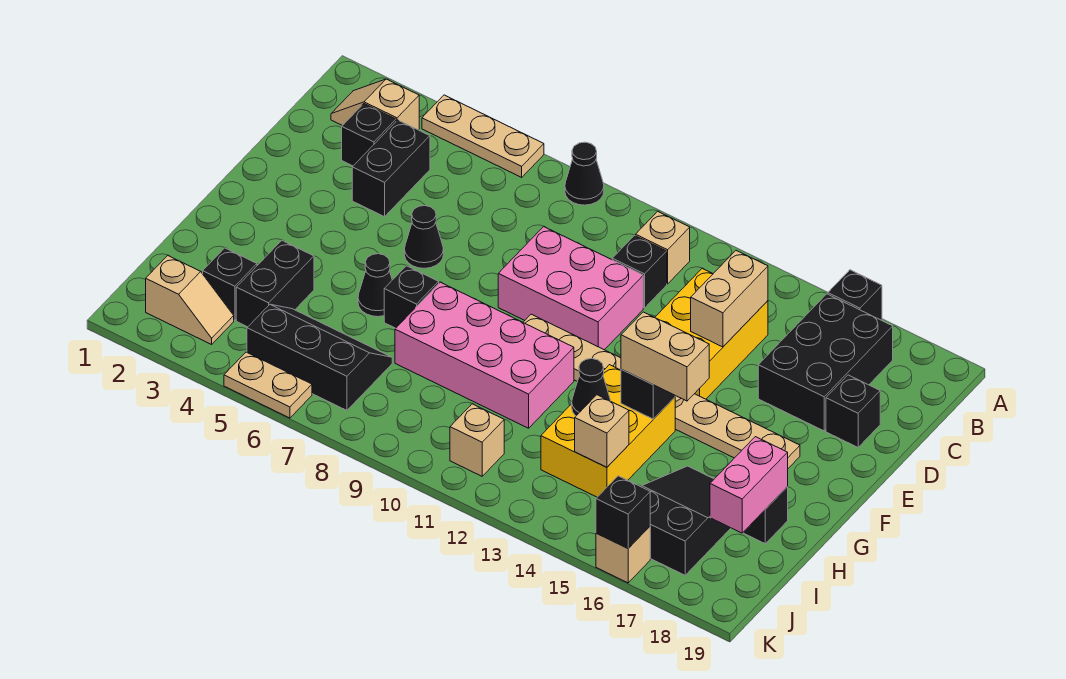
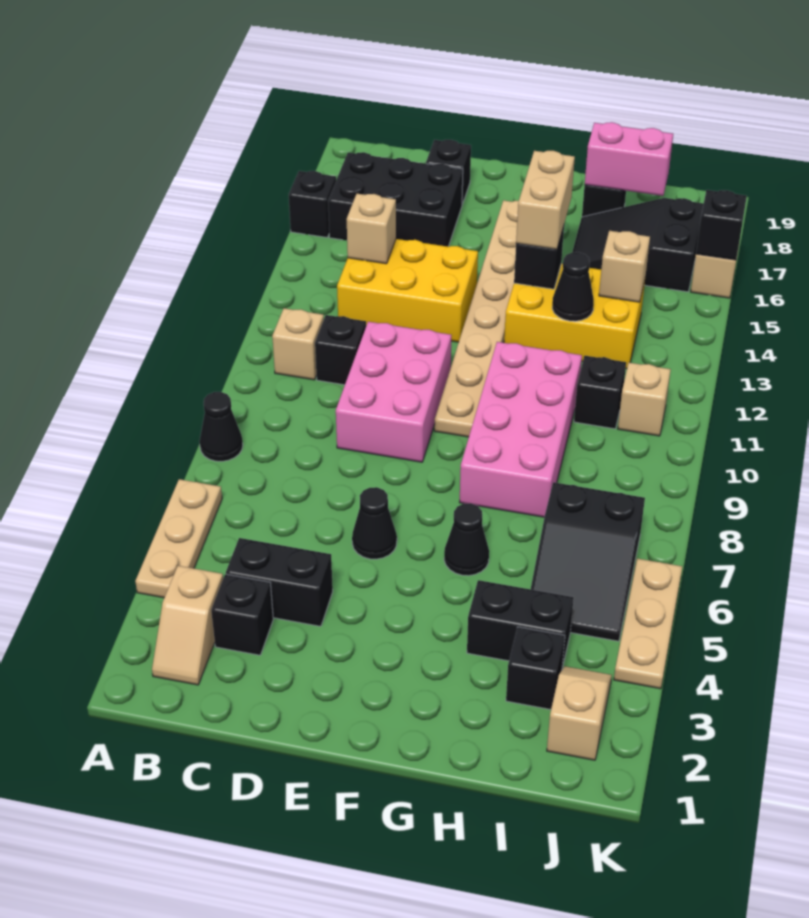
tan brick C14:D14 level 2 -> tan brick C14 level 2
black brick G7 level 1 -> black brick I11 level 1
black slope I5:J7 level 1 top J -> black slope I5:J7 level 1 top 7
tan plate K5:K6 level 1 -> tan plate K4:K6 level 1

